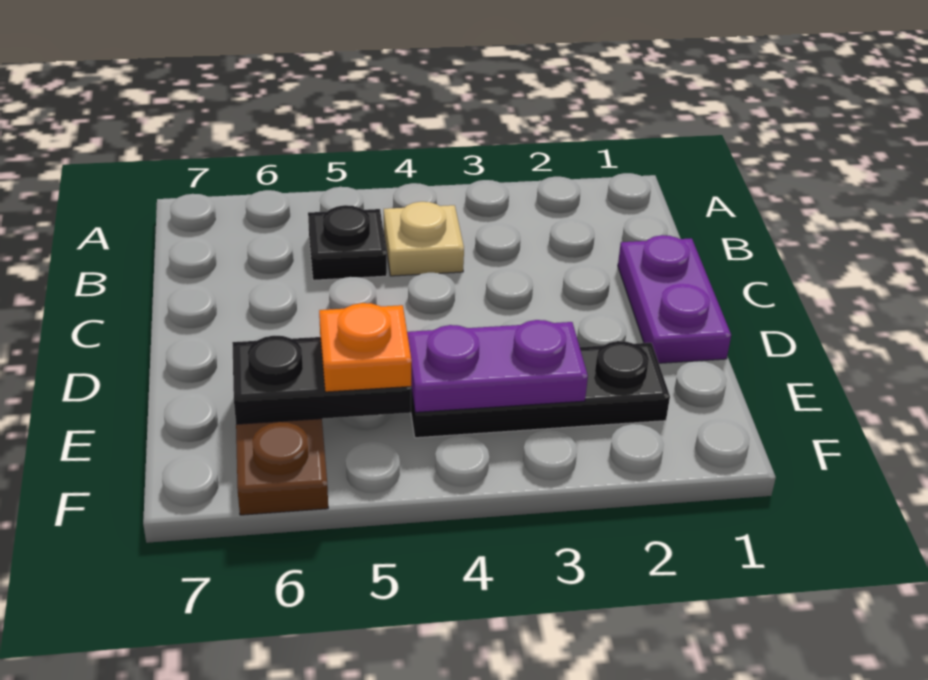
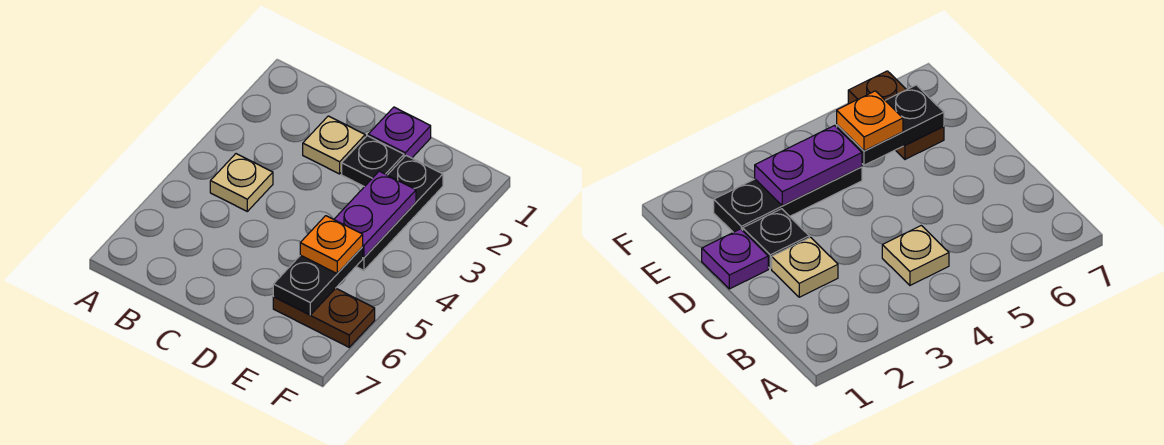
black plate B5 level 1 -> black plate D2 level 1
purple plate C1:D1 level 1 -> purple plate D1 level 1
none -> tan plate C2 level 1

